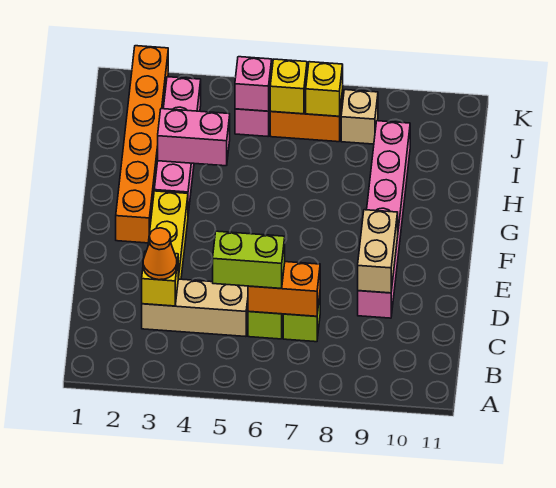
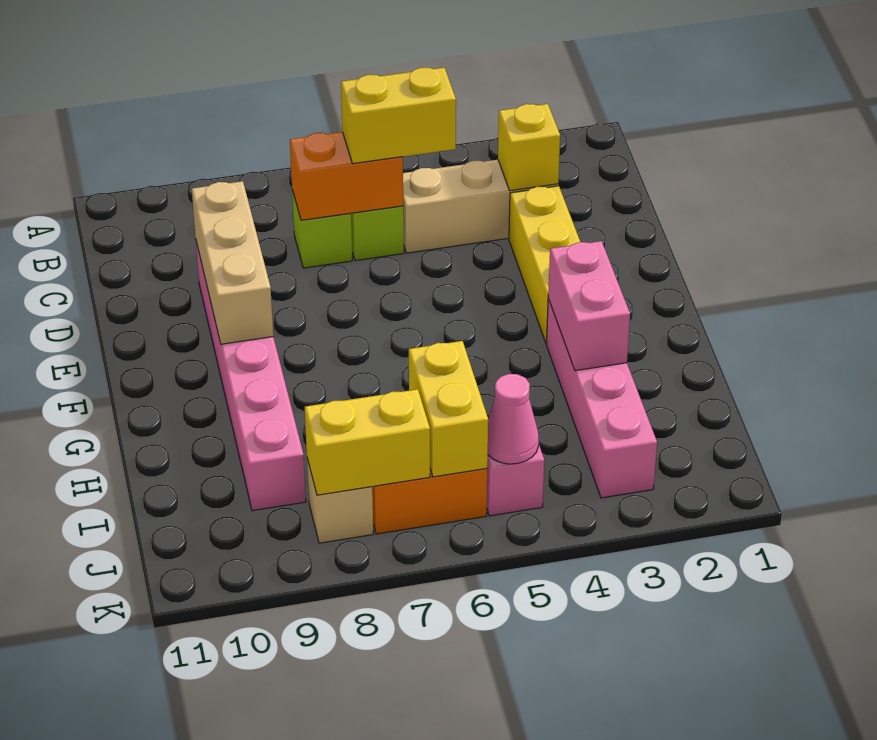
orange cone C3 level 3 -> none
lime brick C5:C6 level 3 -> yellow brick C5:C6 level 3
tan brick D9:E9 level 2 -> tan brick D9:F9 level 2
orange brick F2:K2 level 1 -> none
pink brick H3:H4 level 2 -> pink brick G3:H3 level 2
pink brick J5 level 2 -> pink cone J5 level 2
yellow brick J6 level 2 -> yellow brick I6:J6 level 2
yellow brick J7 level 2 -> yellow brick J7:J8 level 2

